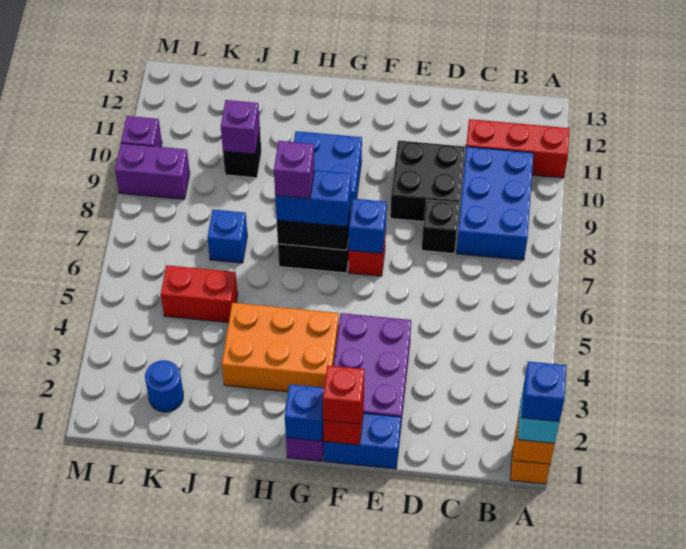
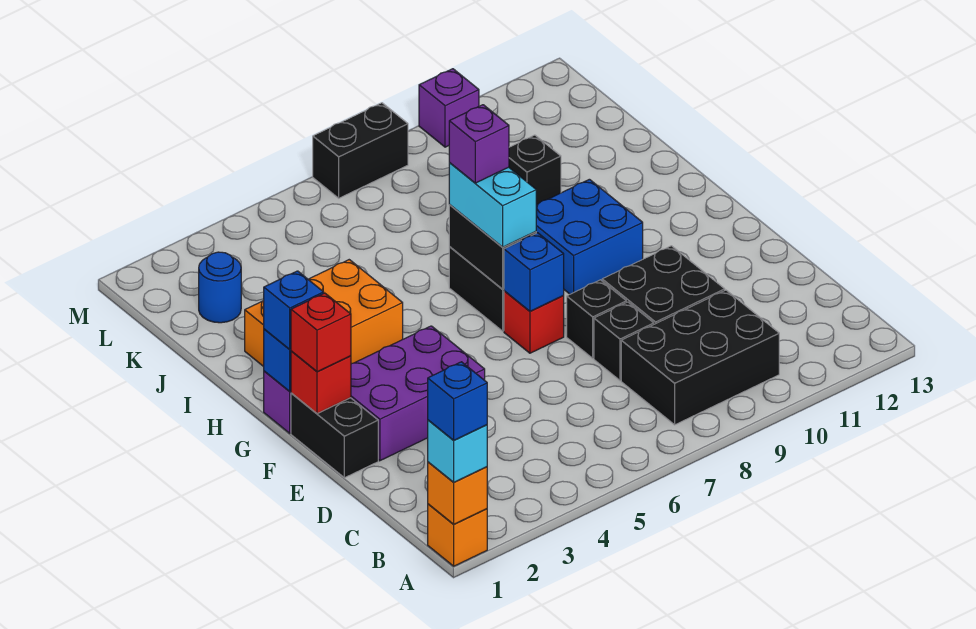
red brick A11:C11 level 1 -> none
blue brick B8:C10 level 1 -> black brick B8:C10 level 1
blue brick E1:F1 level 1 -> black brick E1:F1 level 1
none -> black brick E8 level 1
orange brick G3:I4 level 1 -> orange brick H2:I4 level 1
blue brick G7:H7 level 3 -> cyan brick G7:H7 level 3
red brick J5:K5 level 1 -> none
blue brick J7 level 1 -> blue brick G1 level 3
purple brick J10 level 2 -> none
purple brick L9:M9 level 1 -> none
none -> black brick M7:M8 level 1

